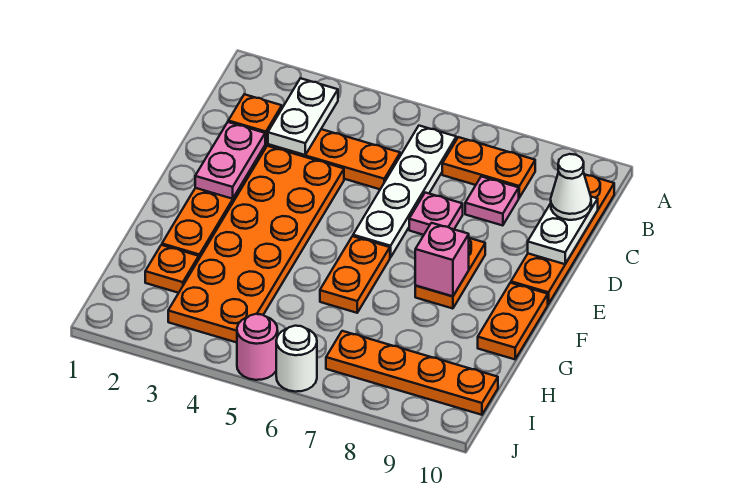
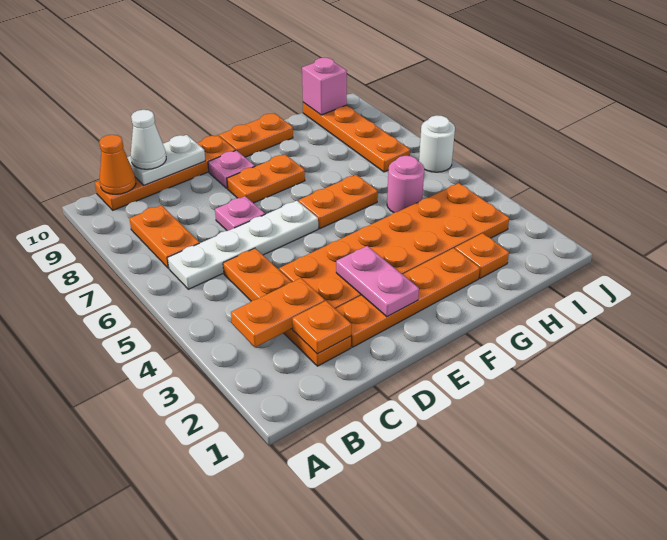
white plate B3:C3 level 2 -> orange plate B3:C3 level 2
none -> orange cone B10 level 2
pink plate C8 level 1 -> pink plate E9 level 1
pink plate D2:E2 level 2 -> pink plate E2:E3 level 2
pink brick F8 level 2 -> pink brick I10 level 2
pink round brick J5 level 1 -> pink round brick H5 level 1

